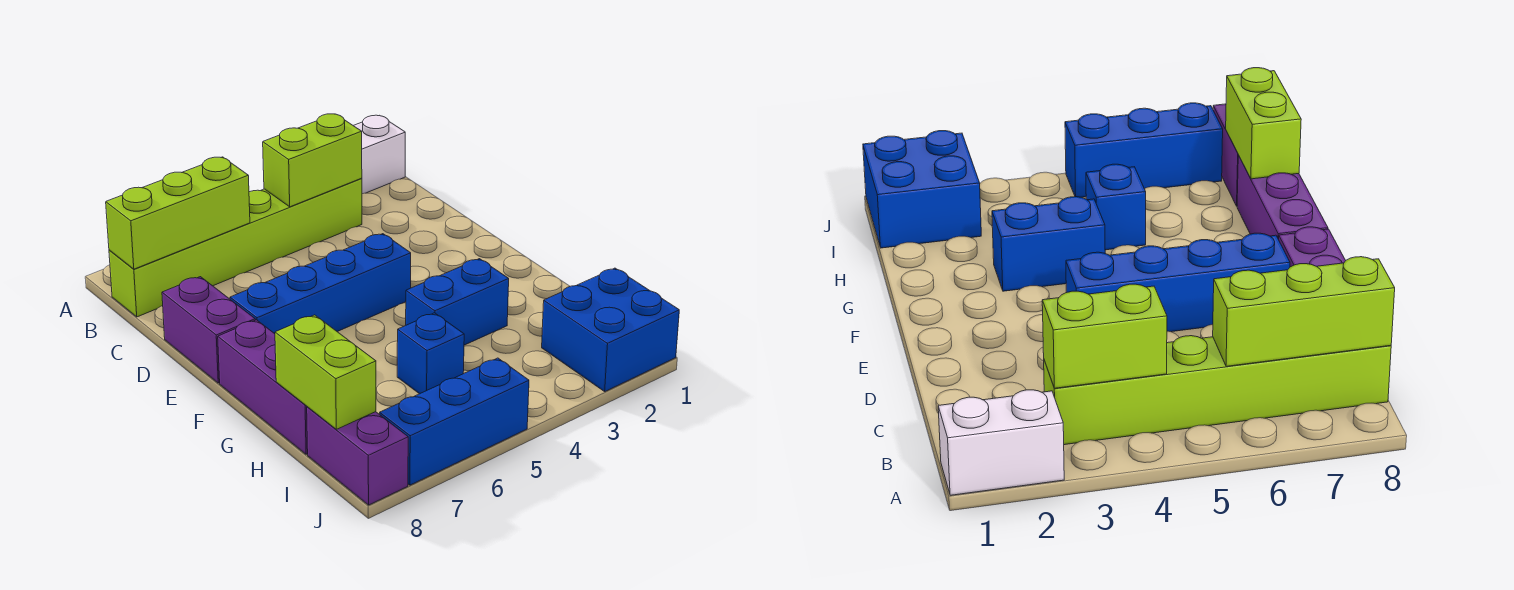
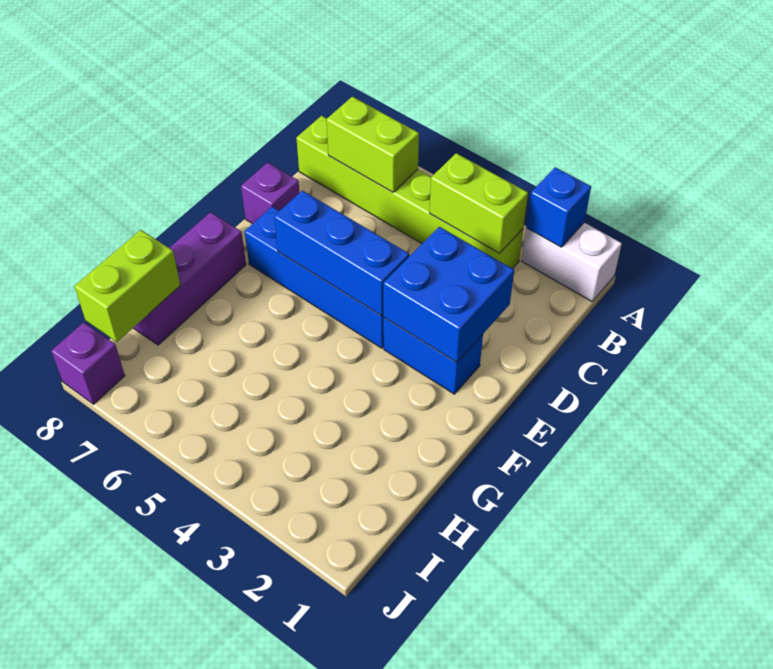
lime brick B6:B8 level 2 -> lime brick B6:B7 level 2
purple brick D8:E8 level 1 -> purple brick D8 level 1
blue brick G3:G4 level 1 -> blue brick E2:E3 level 1
blue brick H5 level 1 -> blue brick A2 level 2
blue brick I1:J2 level 1 -> blue brick D2:E3 level 2
purple brick I8:J8 level 1 -> purple brick J8 level 1
blue brick J5:J7 level 1 -> blue brick E4:E6 level 2

